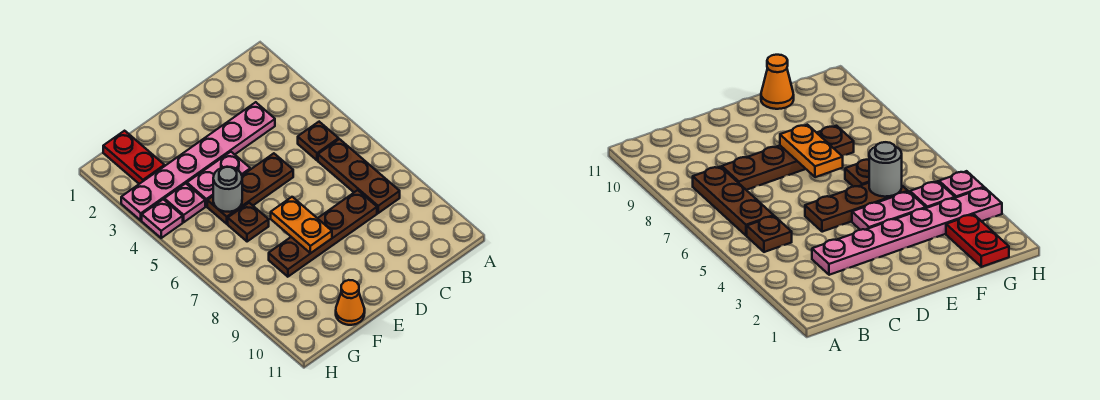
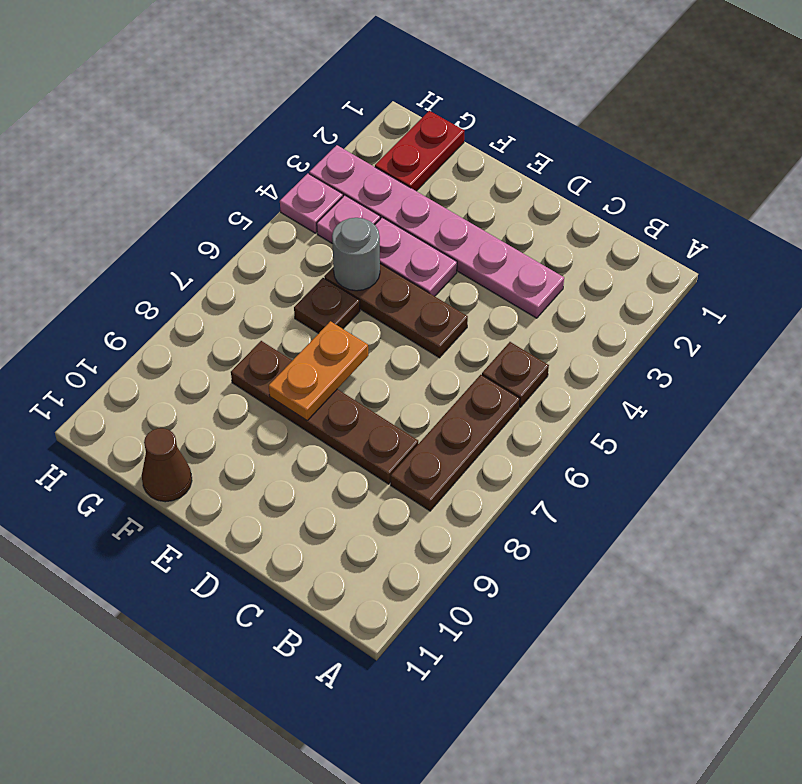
orange cone F11 level 1 -> brown cone F11 level 1

